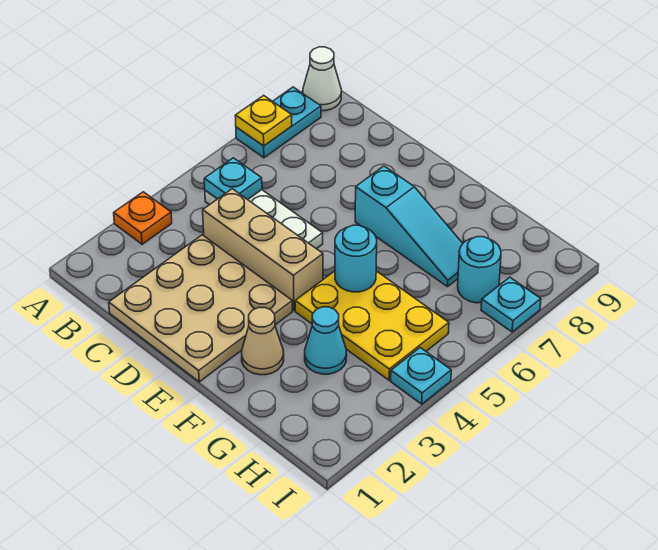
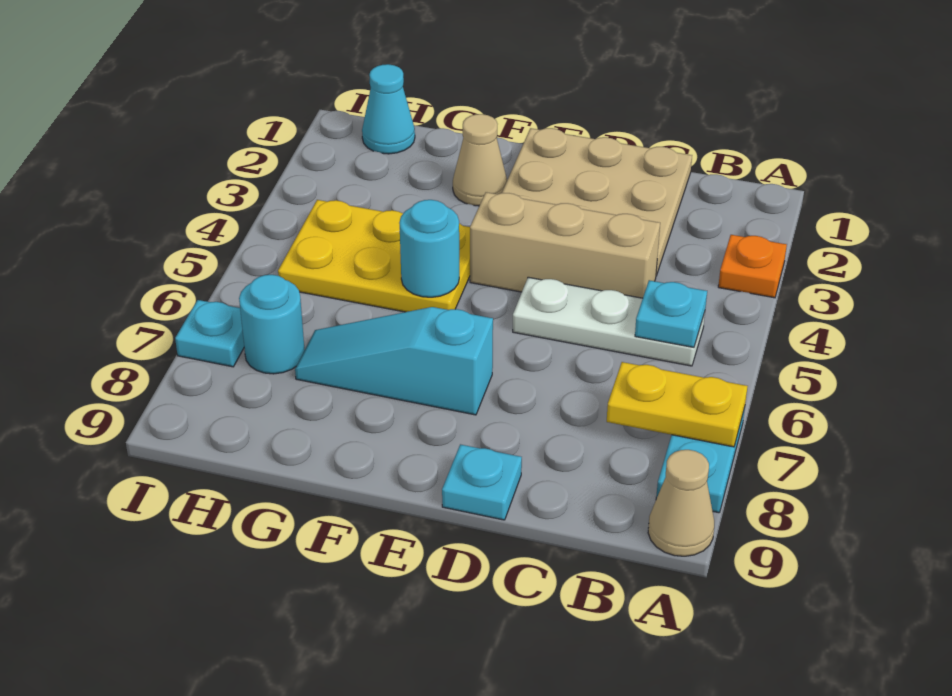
yellow plate A7 level 2 -> yellow plate A7:B7 level 2
white cone A9 level 1 -> tan cone A9 level 1
cyan cone G3 level 1 -> cyan cone H1 level 1
cyan plate I4 level 1 -> cyan plate D9 level 1

